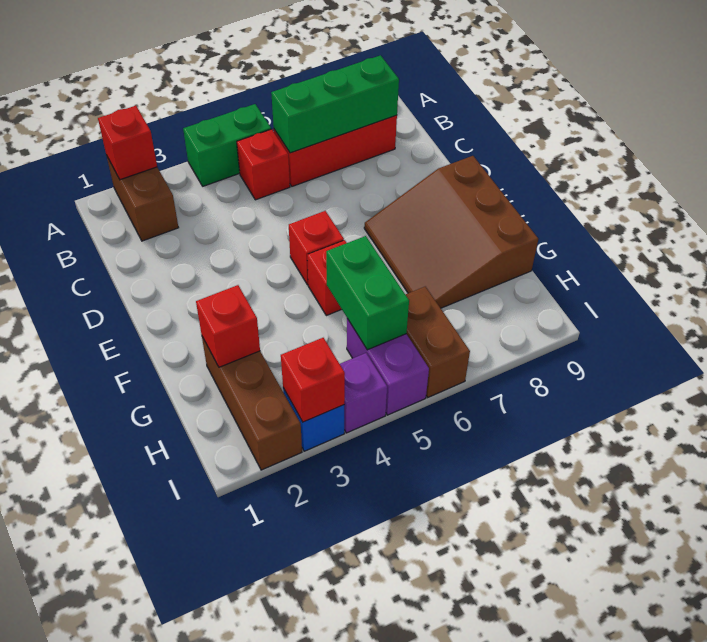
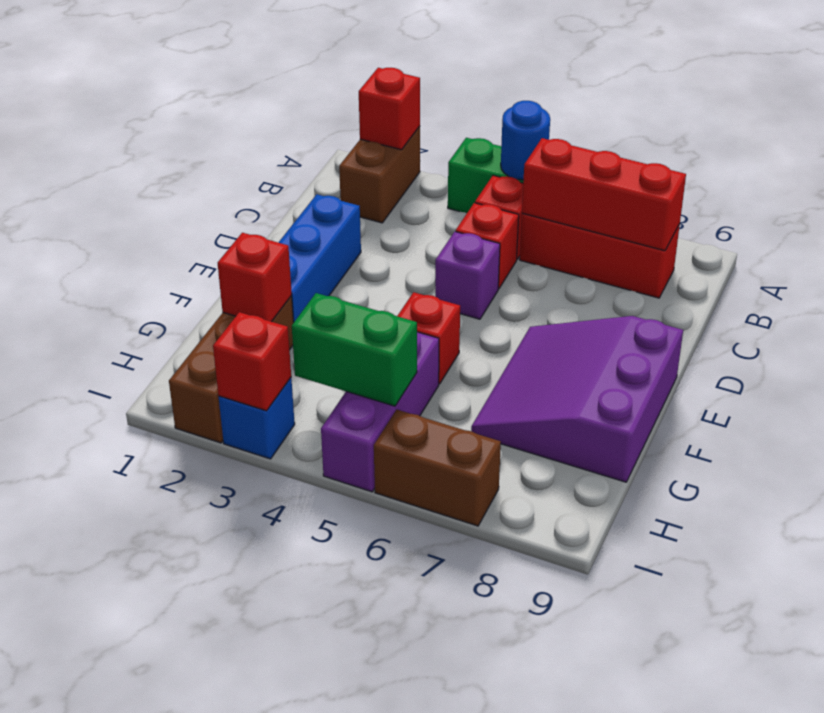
none -> blue round brick A5 level 2
green brick B6:B8 level 2 -> red brick B6:B8 level 2
none -> blue brick D2:F2 level 1
red brick E5 level 1 -> red brick C5 level 1
brown slope E7:G9 level 1 top 9 -> purple slope E7:G9 level 1 top 9
green brick G5:H5 level 2 -> green brick H4:H5 level 2
purple brick H5:I5 level 1 -> purple brick G5:I5 level 1
brown brick H6:I6 level 1 -> brown brick I6:I7 level 1
purple brick I4 level 1 -> purple brick D5 level 1

